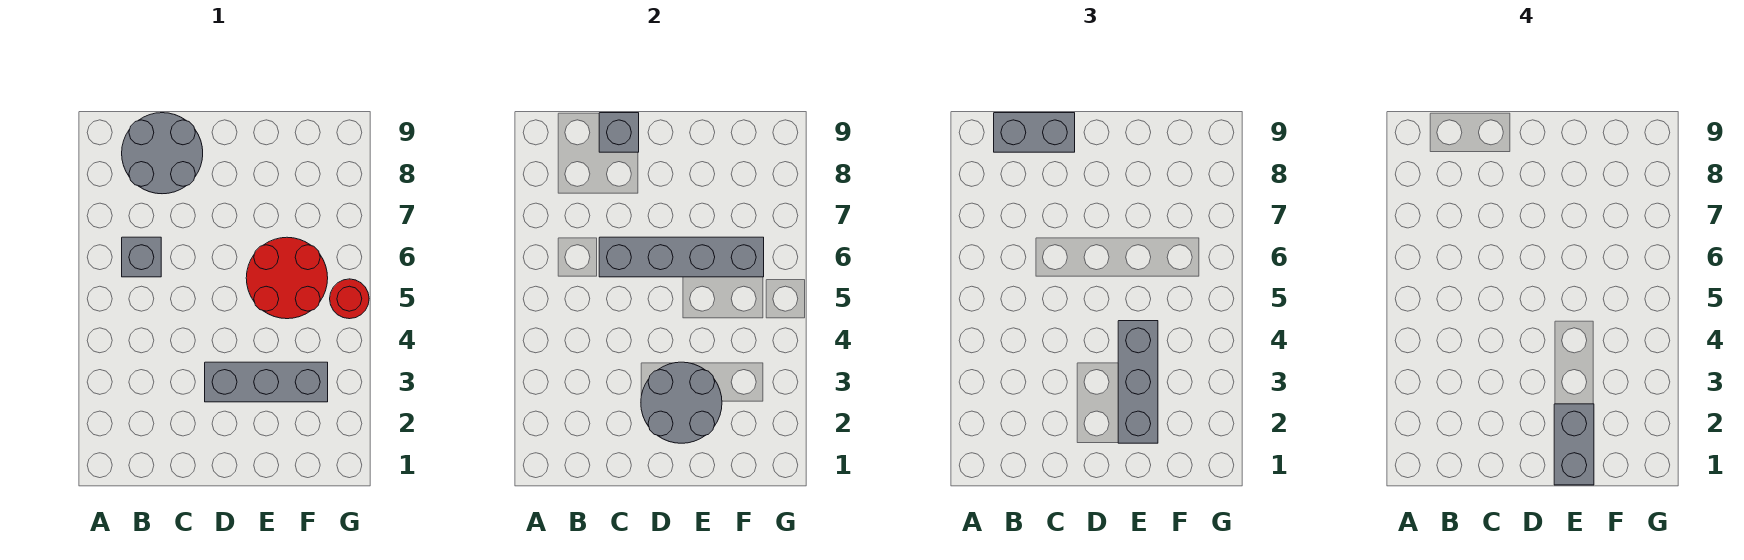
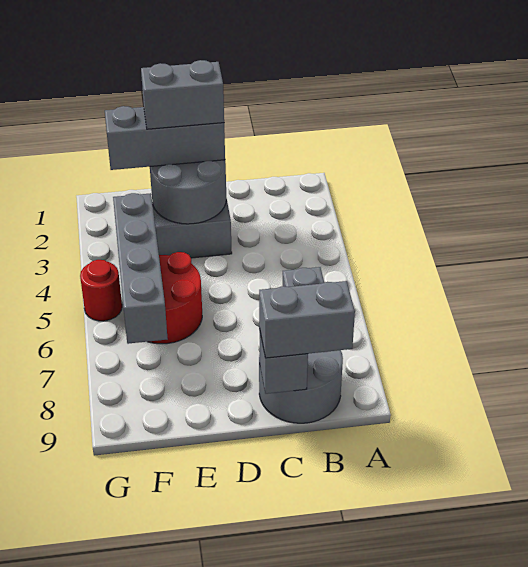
grey brick C6:F6 level 2 -> grey brick F4:F7 level 2
grey brick E1:E2 level 4 -> grey brick D2:E2 level 4
grey brick E2:E4 level 3 -> grey brick D2:F2 level 3

